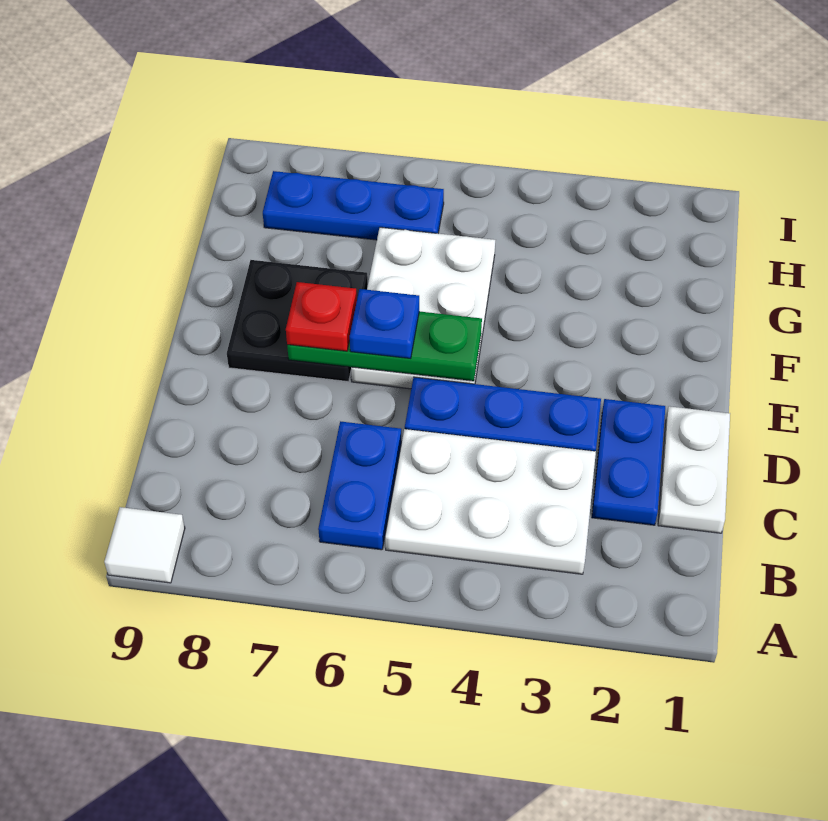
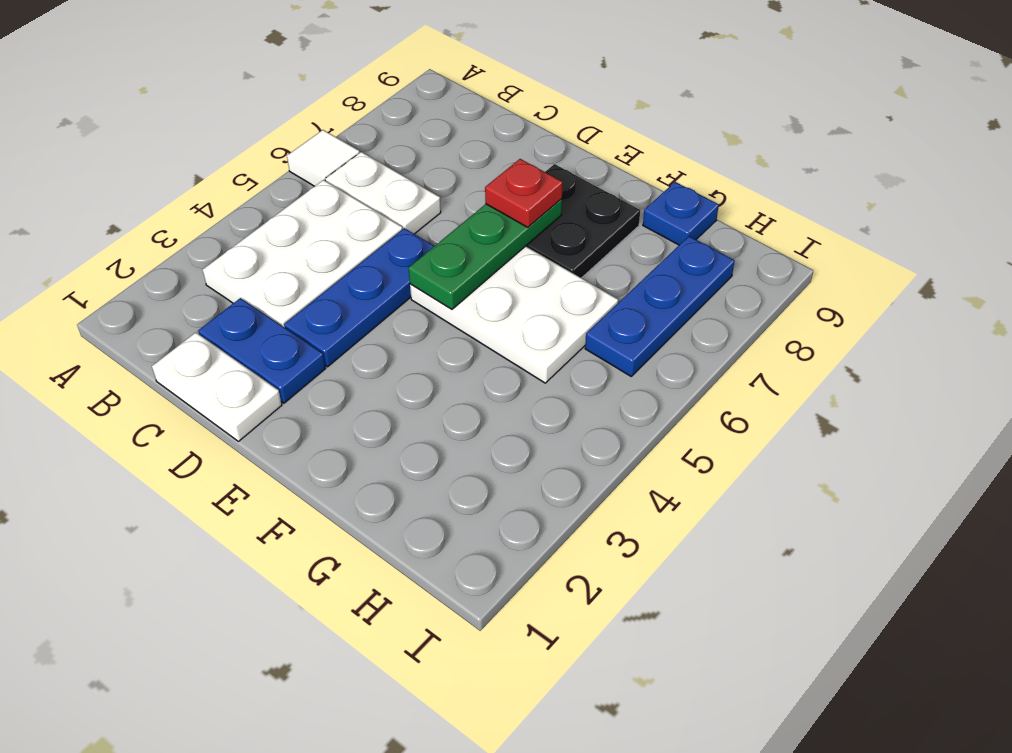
white tile A9 level 1 -> white tile A6 level 1
blue plate B6:C6 level 1 -> white plate B6:C6 level 1
blue plate E6 level 3 -> blue plate G9 level 1

